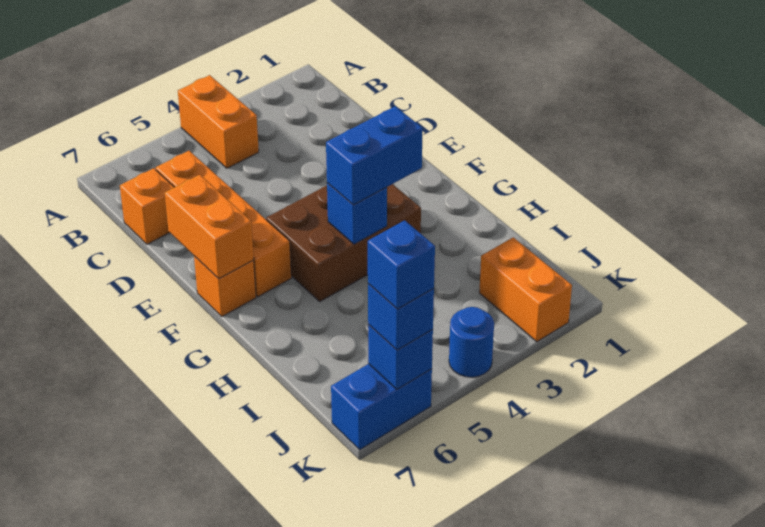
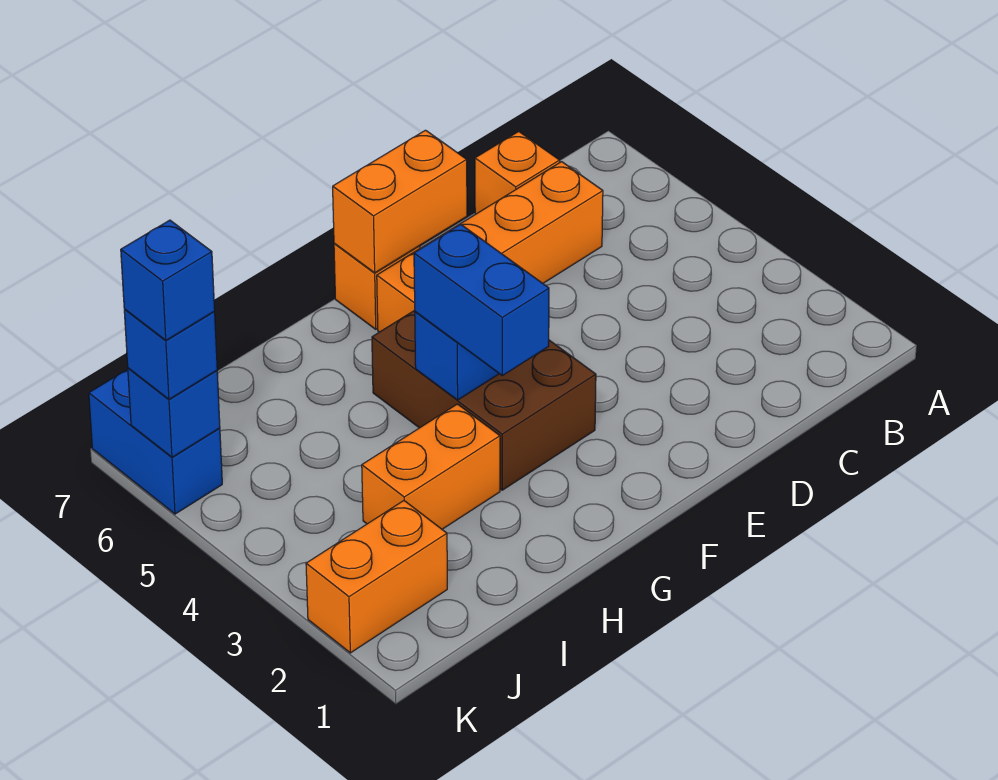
orange brick A4:B4 level 1 -> orange brick H3:I3 level 1
blue round brick K4 level 1 -> none

